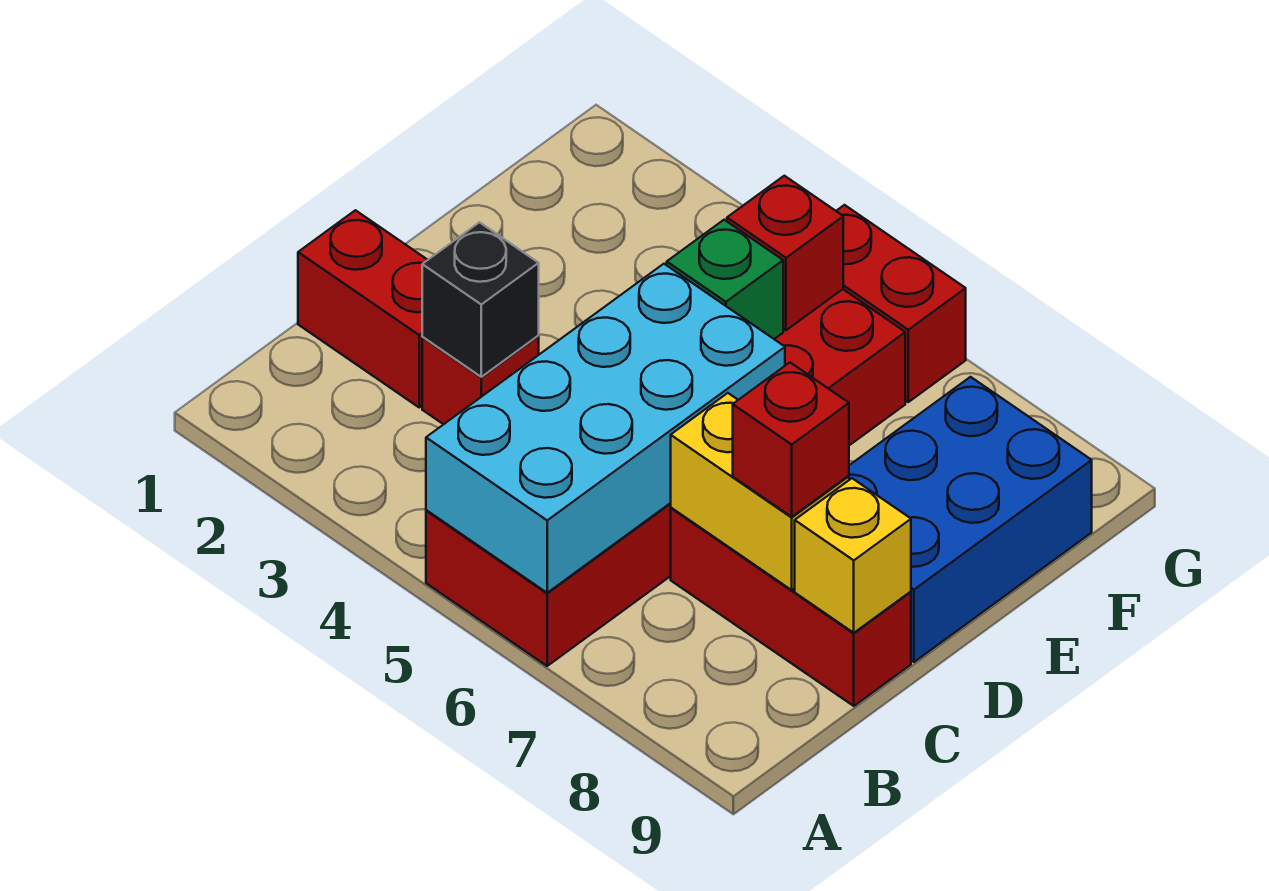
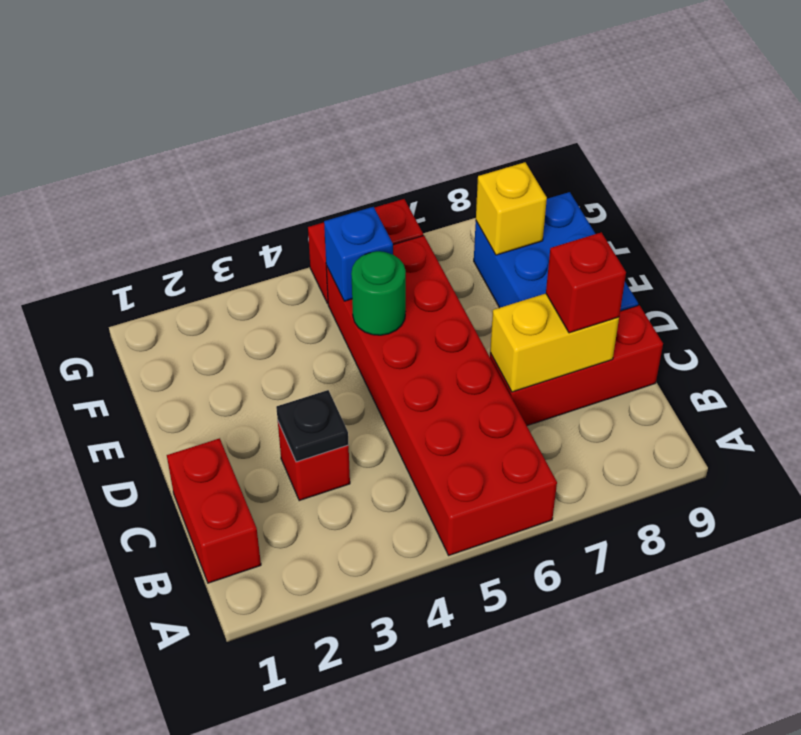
cyan brick A5:D6 level 2 -> none
red brick C1:C2 level 1 -> red brick B1:C1 level 1
black brick C3 level 2 -> black plate C3 level 2
yellow brick C9 level 2 -> yellow brick F8 level 2
green brick E5 level 2 -> green round brick E5 level 2
red brick F5 level 2 -> blue brick F5 level 2

